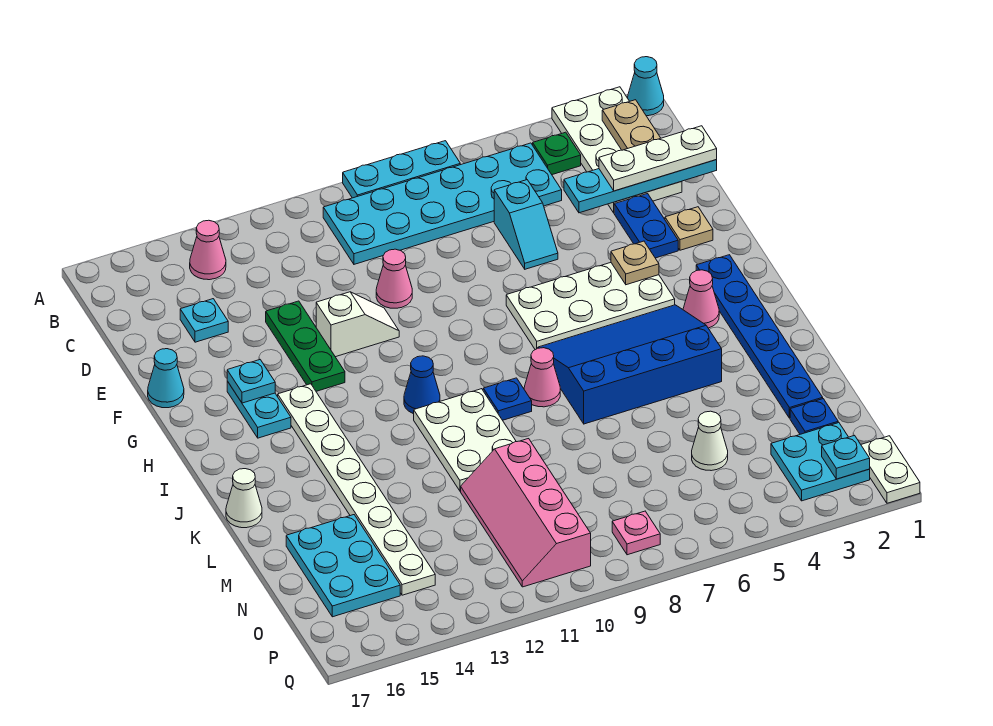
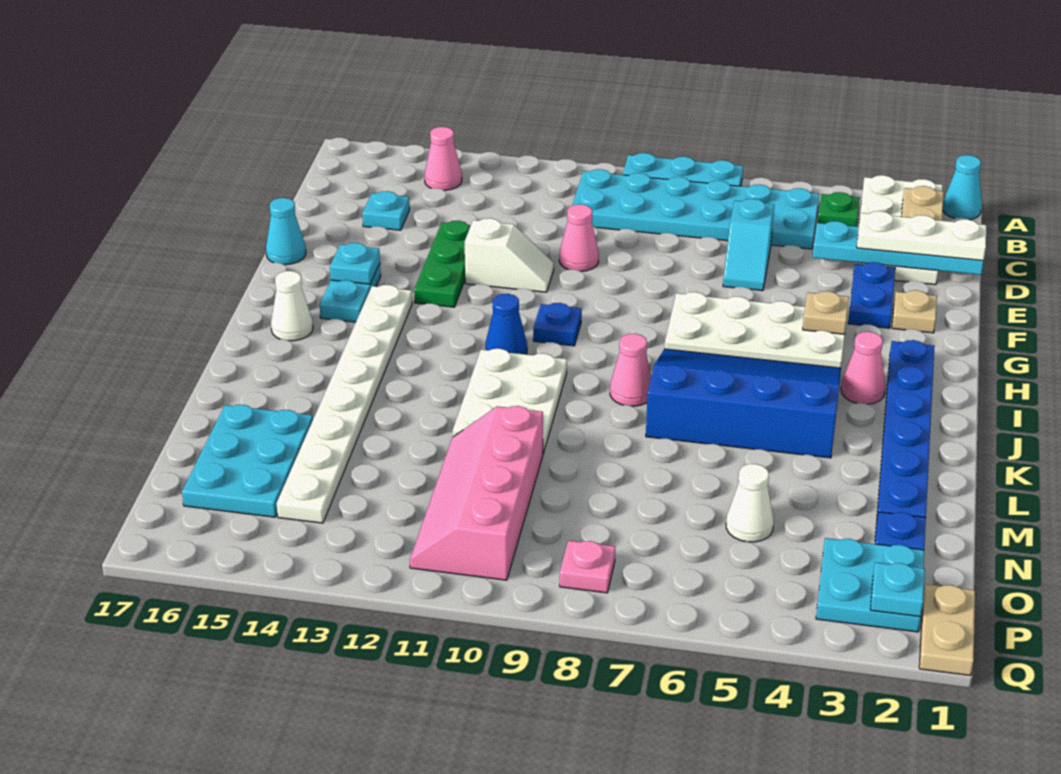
blue plate J9 level 1 -> blue plate H10 level 1
white cone K17 level 1 -> white cone I16 level 1
white plate P1:Q1 level 1 -> tan plate P1:Q1 level 1

